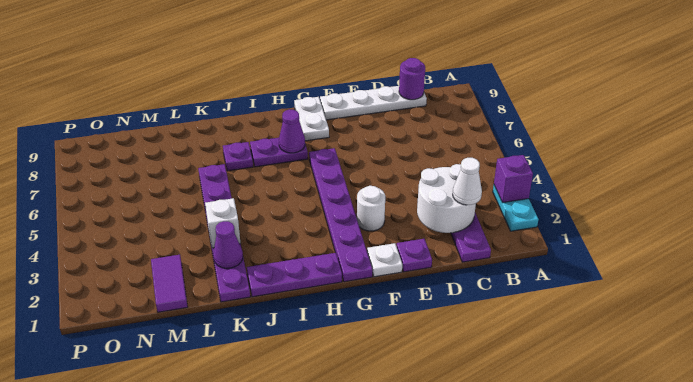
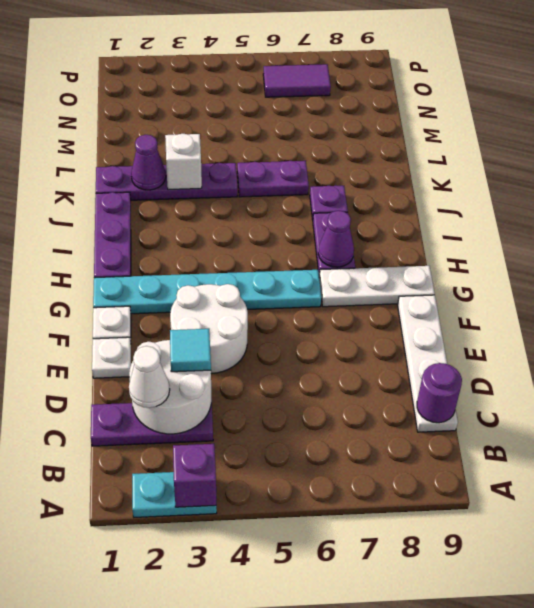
none -> cyan tile D3 level 3
purple plate E1 level 1 -> white plate E1 level 1
white round brick F3 level 1 -> white round brick E3:F4 level 1
purple plate G1:G6 level 1 -> cyan plate G1:G6 level 1
white plate G8:G9 level 1 -> white plate G7:G9 level 1
purple tile M1:M2 level 1 -> purple tile O6:O7 level 1

